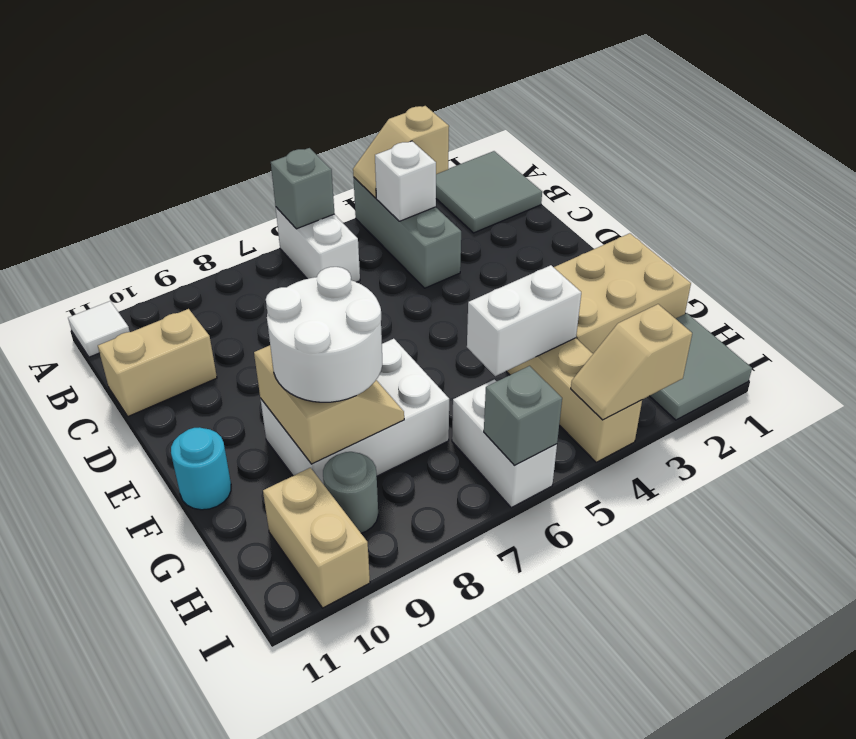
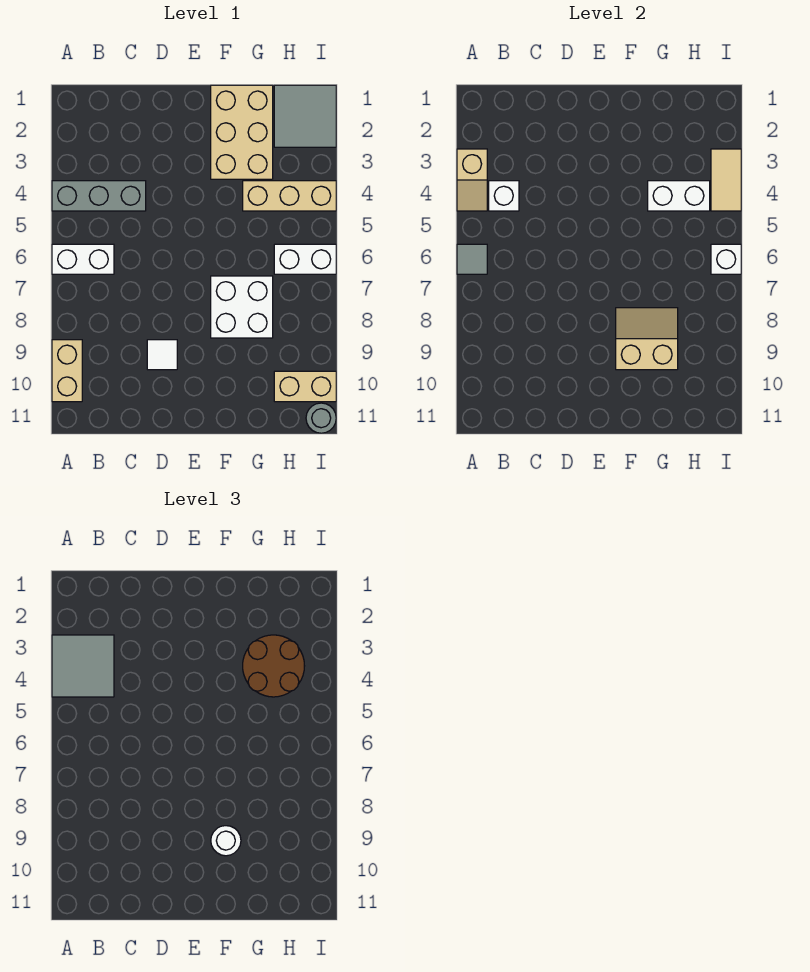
grey tile A1:B2 level 1 -> grey tile A3:B4 level 3
grey brick A6 level 2 -> grey tile A6 level 2
white tile A11 level 1 -> white tile D9 level 1
tan brick C10:C11 level 1 -> tan brick A9:A10 level 1
white brick F7:G9 level 1 -> white brick F7:G8 level 1
white round brick F8:G9 level 3 -> white round brick F9 level 3
cyan round brick F11 level 1 -> none
none -> brown round brick G3:H4 level 3
white brick G4:G5 level 2 -> white brick G4:H4 level 2
grey round brick H9 level 1 -> grey round brick I11 level 1
tan slope I3:I4 level 2 top 3 -> tan tile I3:I4 level 2
grey brick I6 level 2 -> white brick I6 level 2

